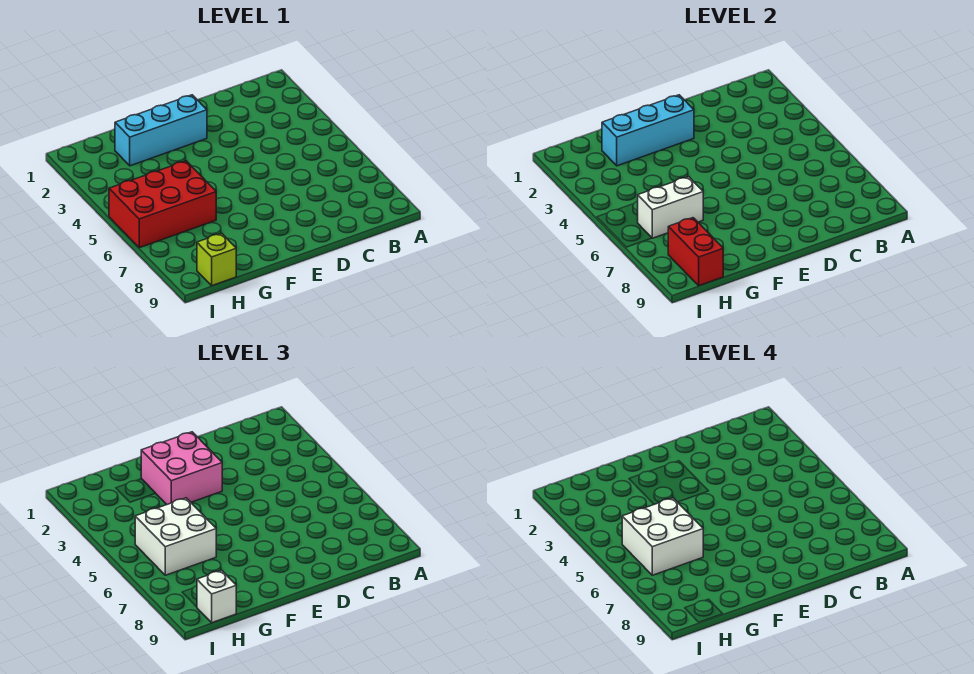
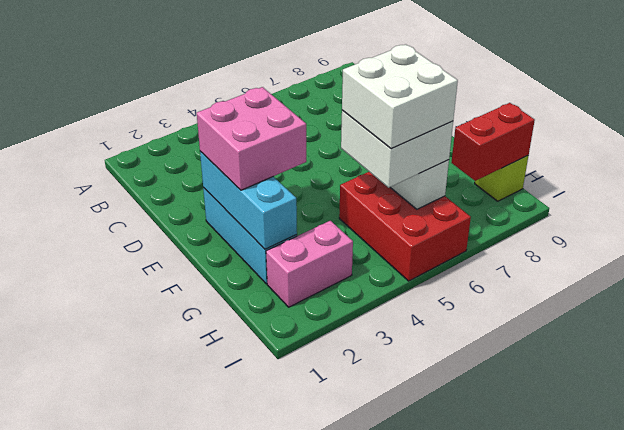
none -> pink brick H2:H3 level 1
white brick H9 level 3 -> none

